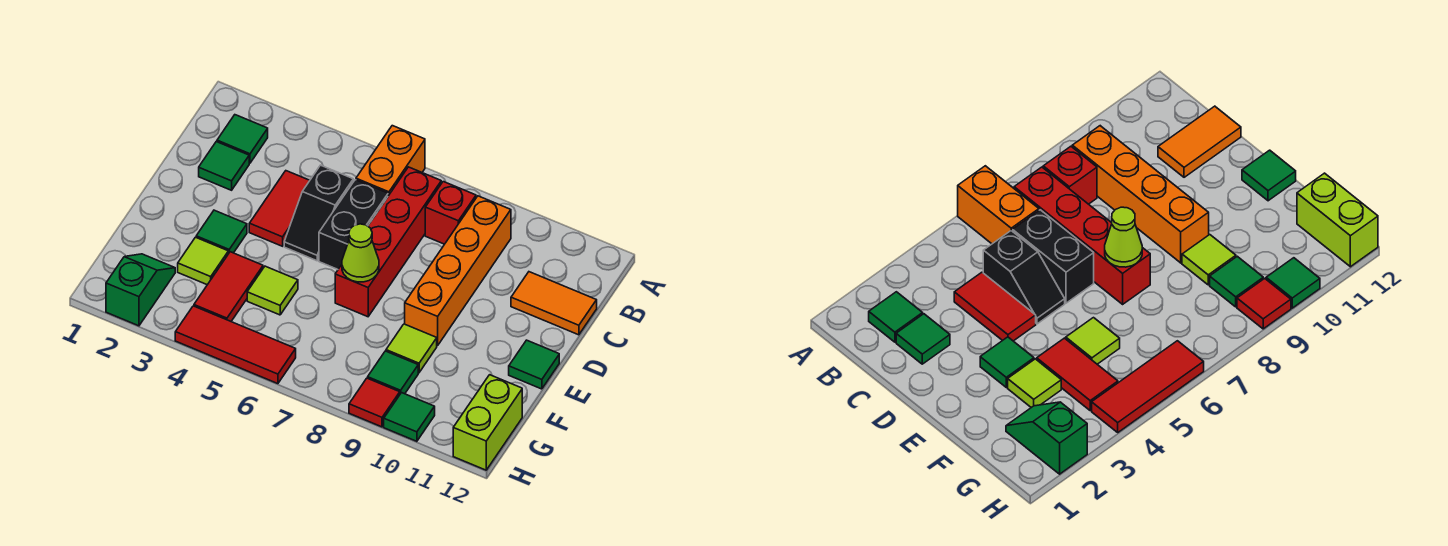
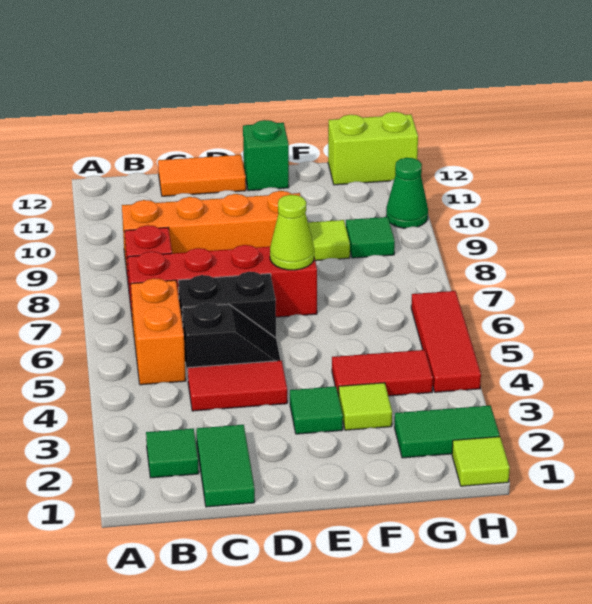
orange brick A6:B6 level 1 -> orange brick B5:B6 level 1
green tile C2 level 1 -> green tile C1:C2 level 1
orange tile C11:C12 level 1 -> orange tile C12:D12 level 1
green tile E12 level 1 -> green brick E12 level 1
lime tile F5 level 1 -> lime tile H1 level 1
green slope G2:H2 level 1 top H -> green tile G2:H2 level 1
red tile H9 level 1 -> none
green tile H10 level 1 -> green cone H10 level 1

